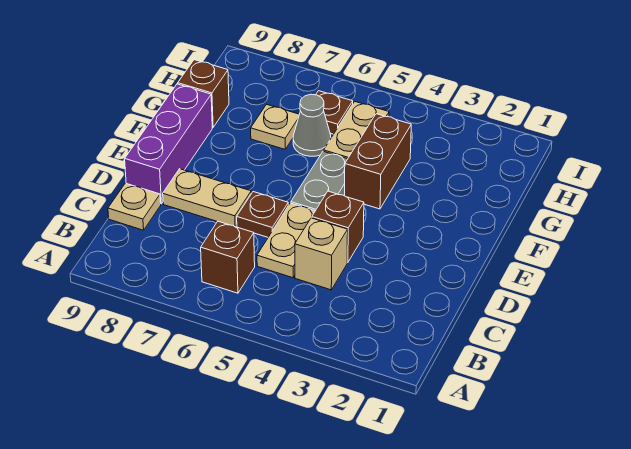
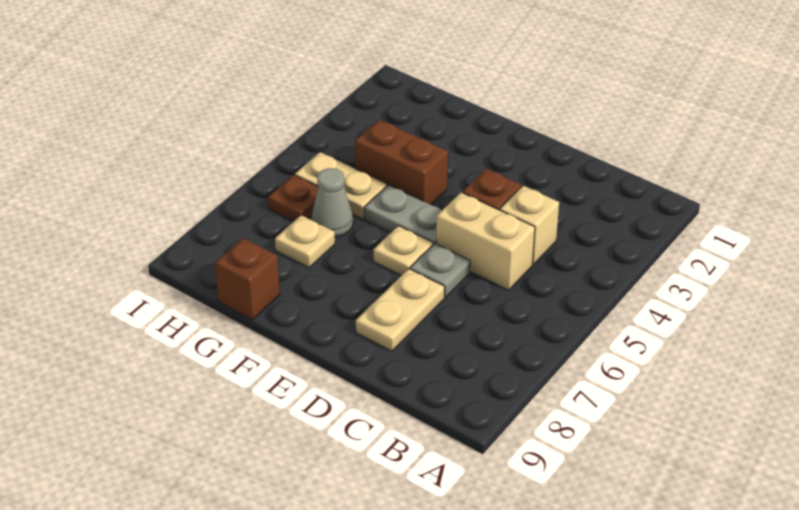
brown brick B6 level 1 -> none
tan plate C5:D5 level 1 -> tan brick C5:D5 level 1
tan plate C9 level 1 -> tan plate E6 level 1
brown plate D6 level 1 -> grey plate D6 level 1
purple brick D9:F9 level 1 -> none

